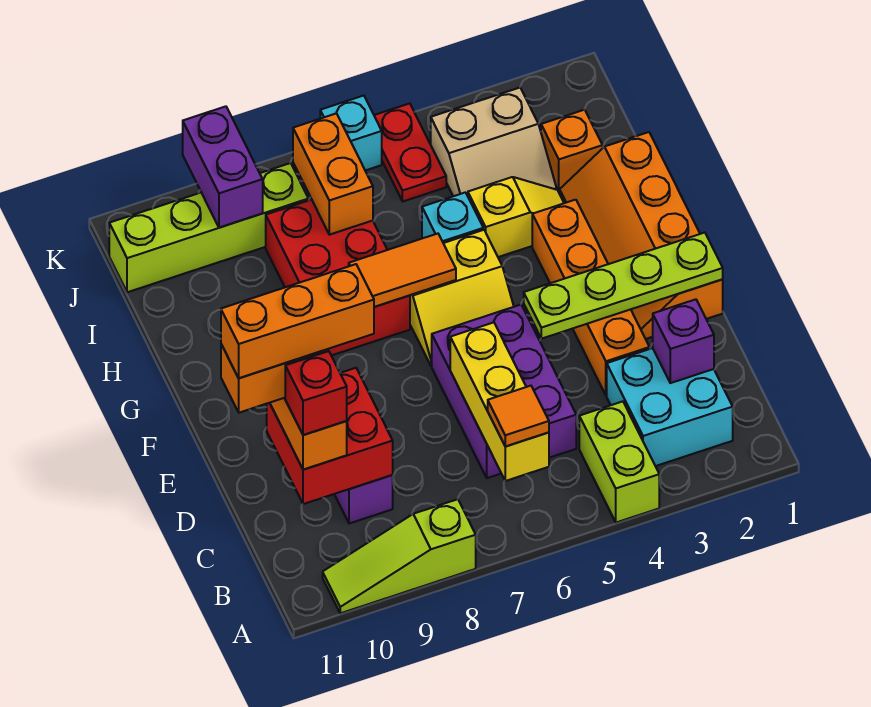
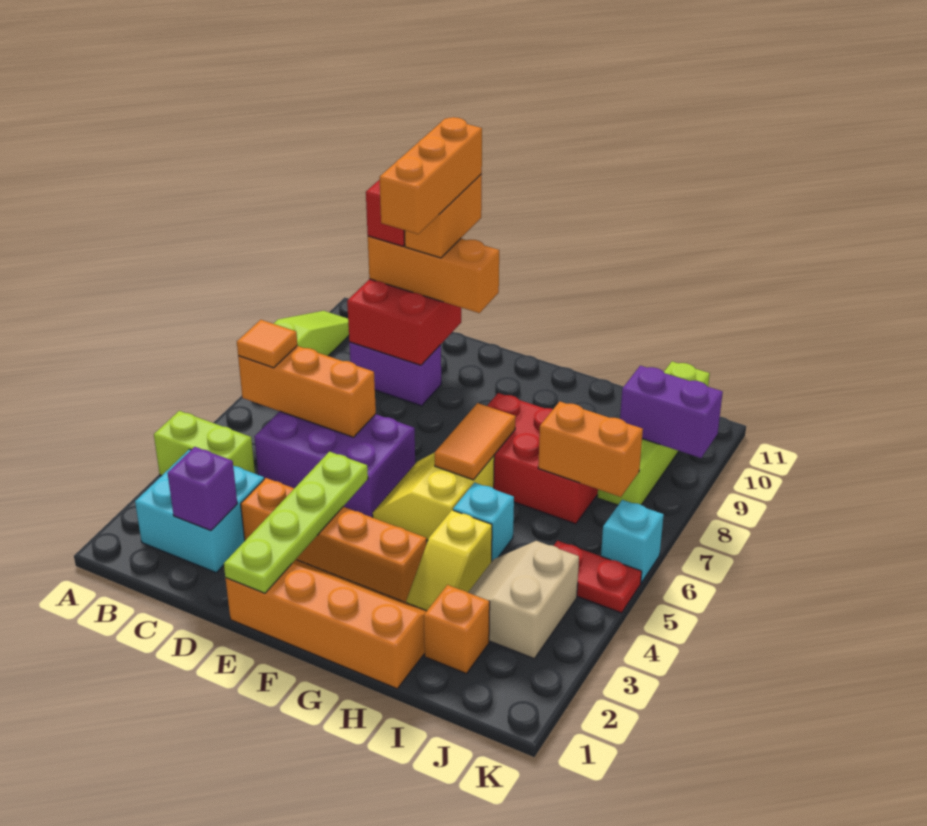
yellow brick B6:D6 level 2 -> orange brick B6:D6 level 2

